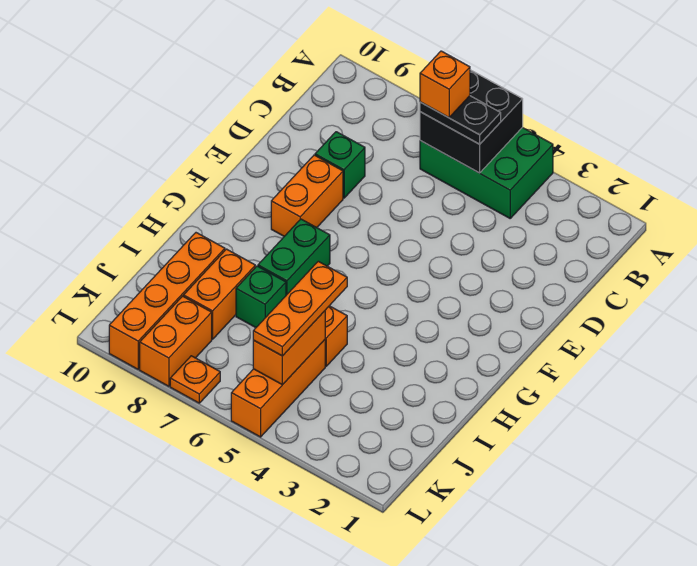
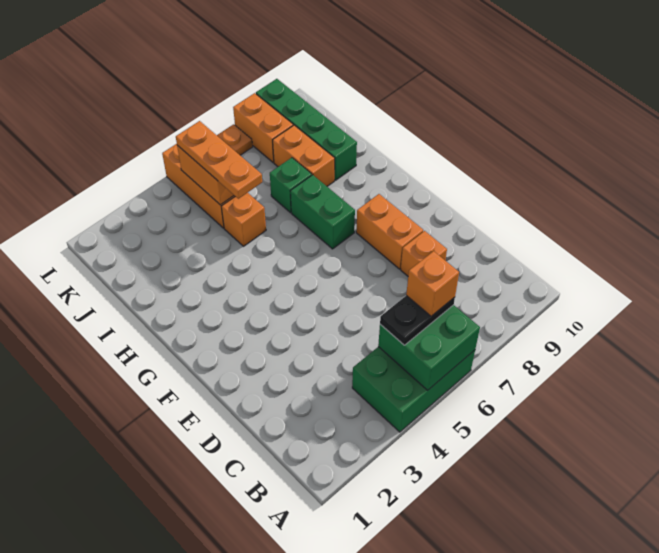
black brick A5:B6 level 2 -> green brick A5:B6 level 2
green brick D8 level 1 -> orange brick D8 level 1
orange brick I9:L9 level 1 -> green brick I9:L9 level 1

